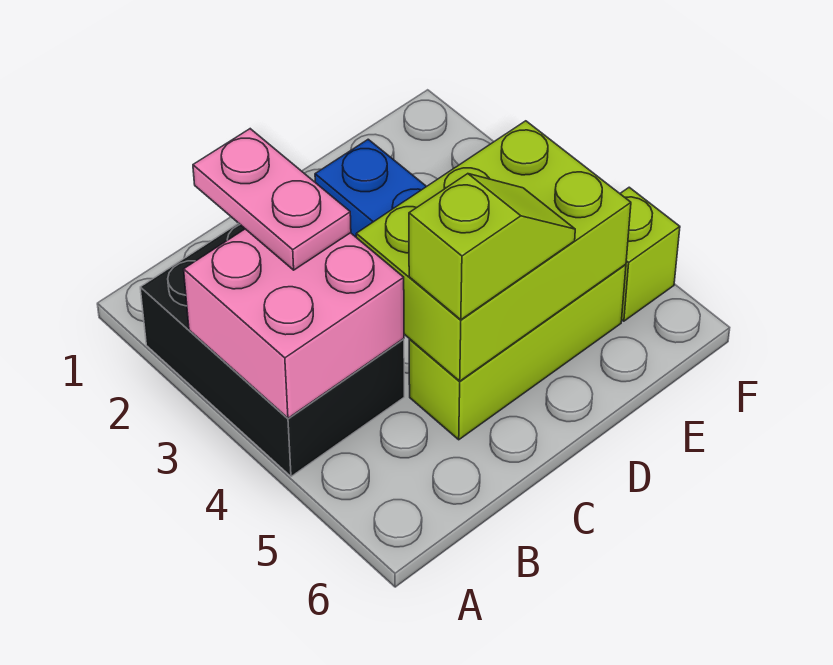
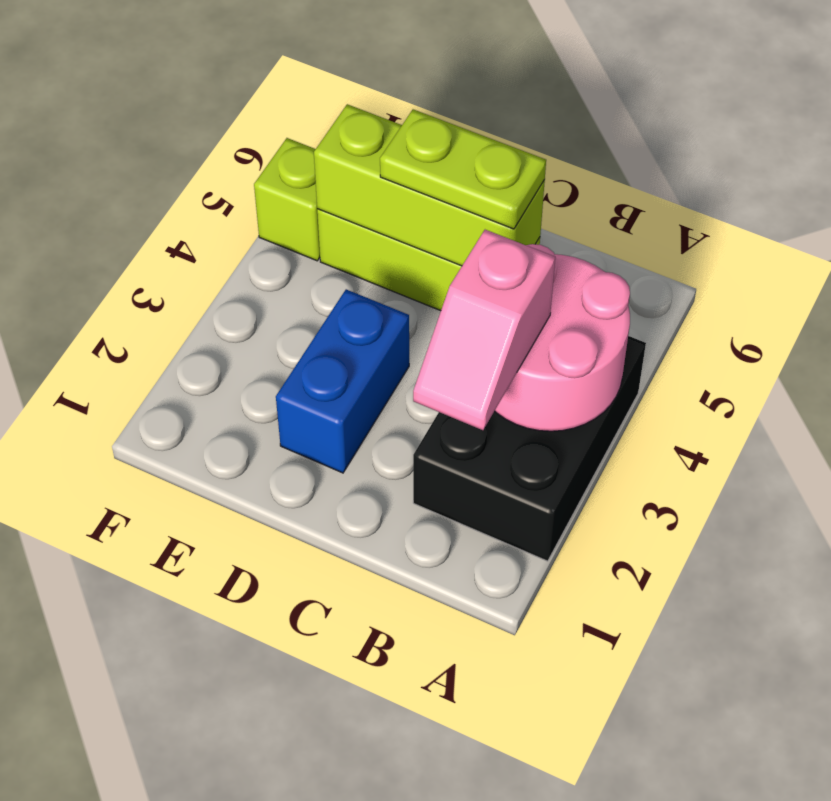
pink brick A3:B4 level 2 -> pink round brick A3:B4 level 2
pink plate B2:B3 level 3 -> pink slope B2:B3 level 3 top 3
lime brick C4:E5 level 2 -> lime brick C5:E5 level 2
lime slope C5:D5 level 3 top C -> lime plate C5:D5 level 3

